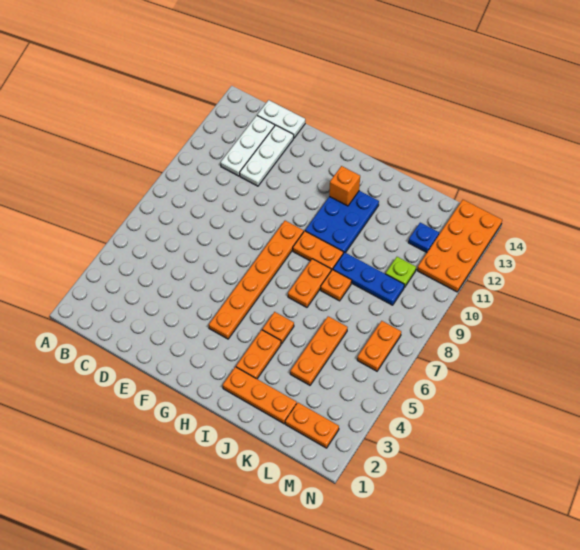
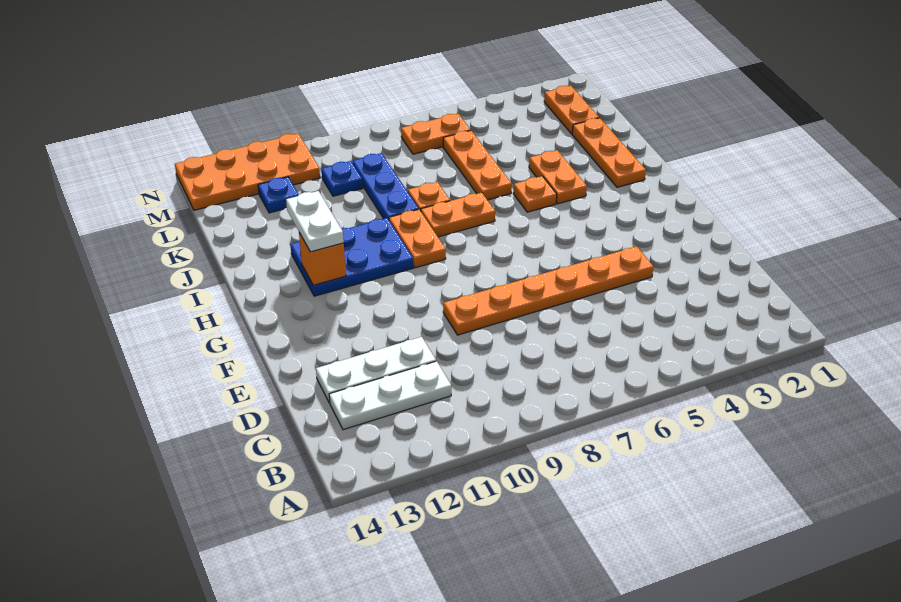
white plate C14:D14 level 1 -> white plate H12:I12 level 3
orange plate G4:G9 level 1 -> orange plate E4:E9 level 1
orange plate I3:I4 level 1 -> orange plate I4:J4 level 1
orange plate K4:K6 level 1 -> orange plate J6:L6 level 1
lime plate L10 level 1 -> blue plate L10 level 1

